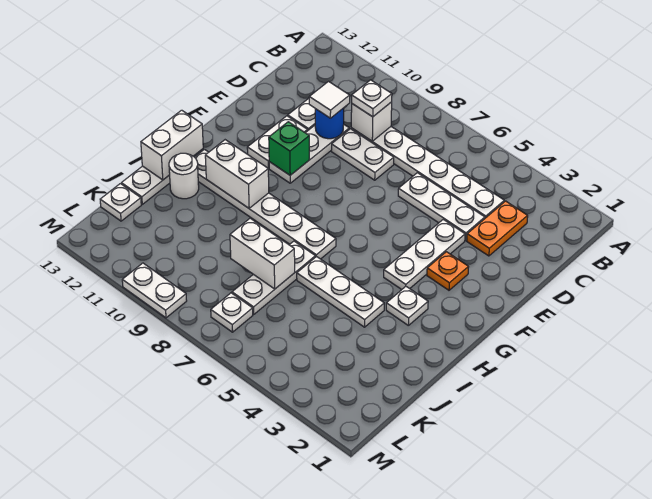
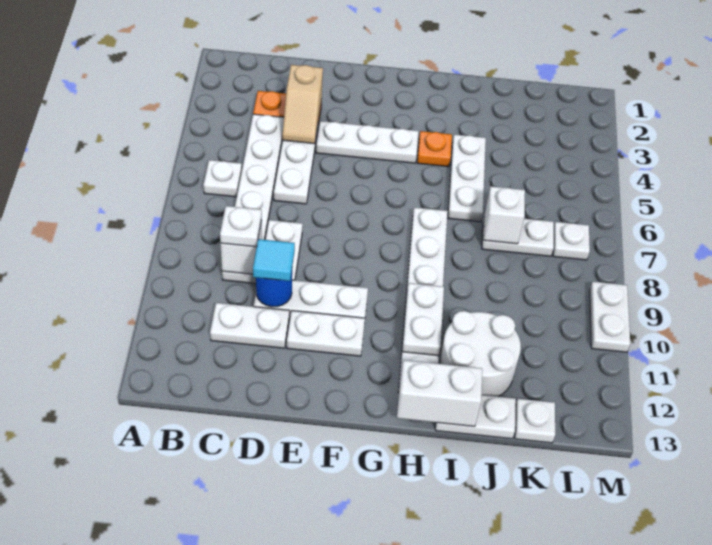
none -> tan slope D3:D4 level 2 top 3
white tile D10 level 3 -> cyan tile D10 level 3
orange plate F3 level 1 -> orange plate H4 level 1
green brick F10 level 2 -> none
white plate H3 level 1 -> white plate B6 level 1
white brick H10:H11 level 2 -> white plate H10:H11 level 2
white plate I7:K7 level 1 -> white plate J7:K7 level 1
white round brick I12 level 1 -> white round brick I11:J12 level 1
white brick J7:J8 level 2 -> white brick J7 level 2

